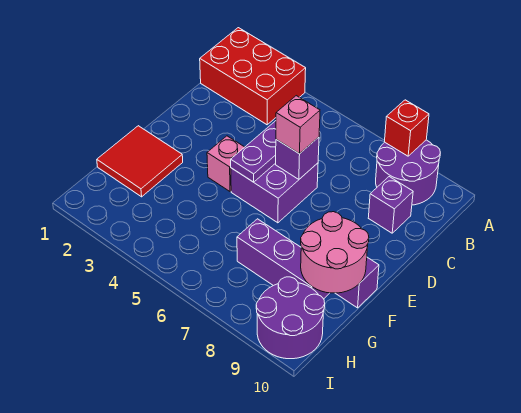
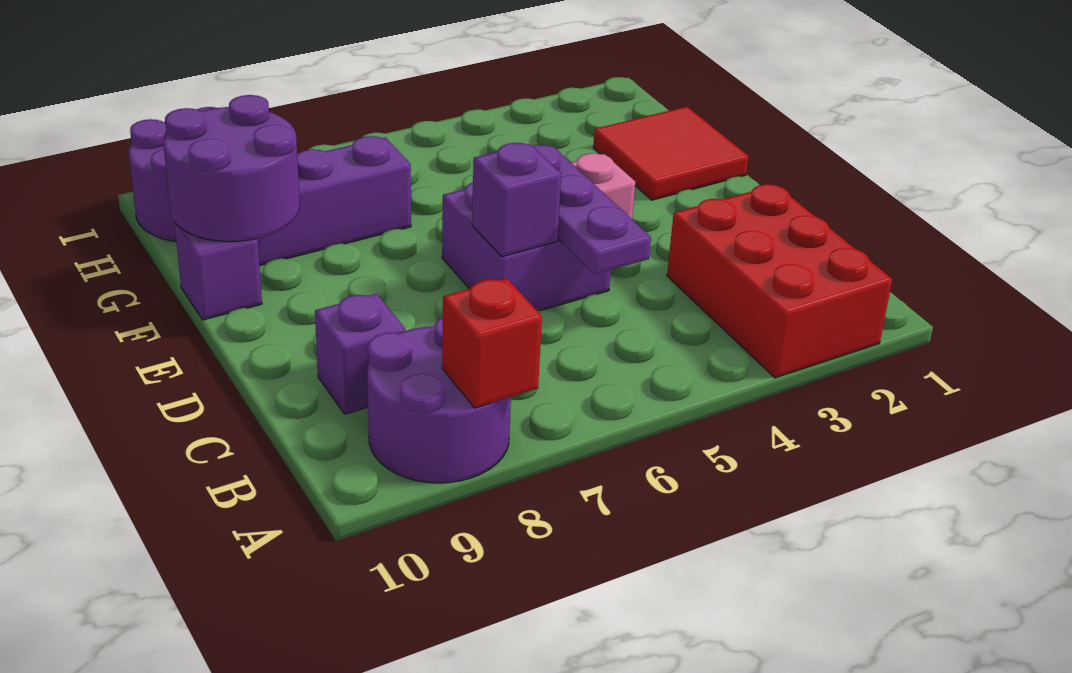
red brick A1:B3 level 1 -> red brick A2:C3 level 1
pink brick D6 level 3 -> none
pink round brick F9:G10 level 2 -> purple round brick F9:G10 level 2

